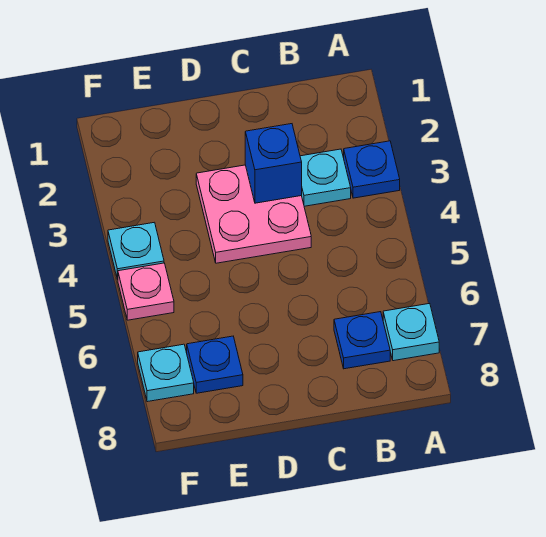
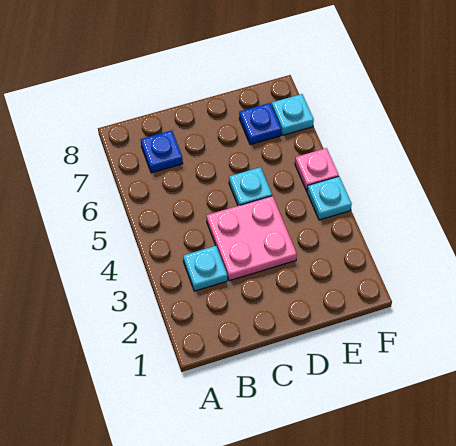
blue plate A3 level 1 -> none
cyan plate A7 level 1 -> cyan plate D5 level 1
blue brick C3 level 2 -> none

